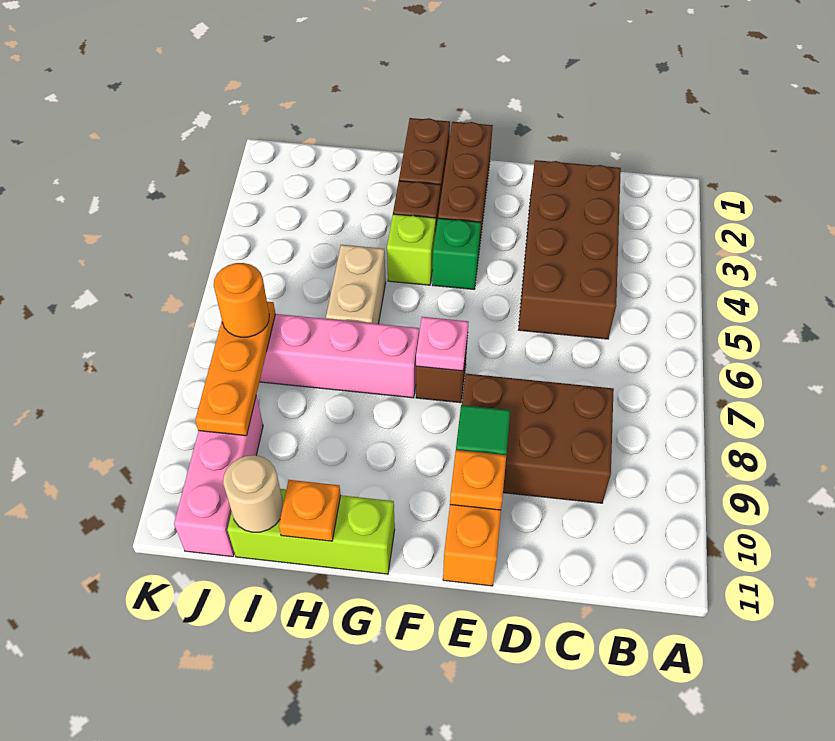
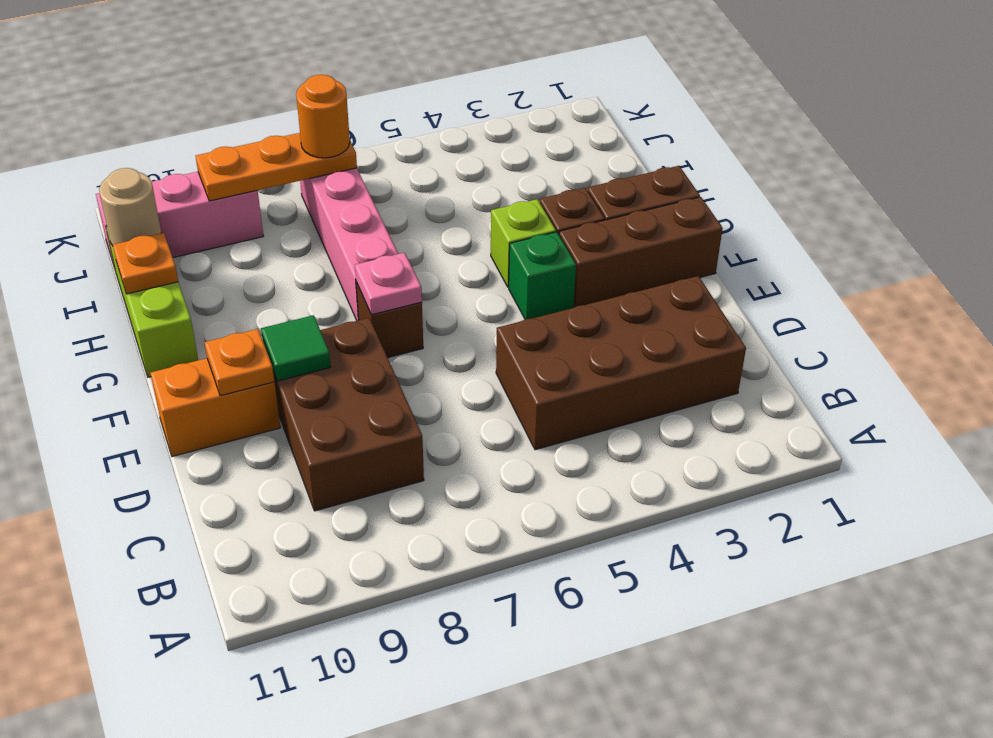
tan brick H5:H6 level 1 -> none

